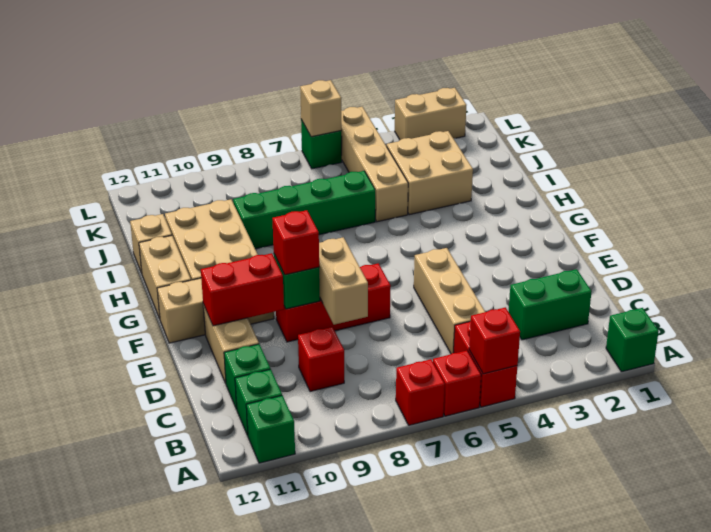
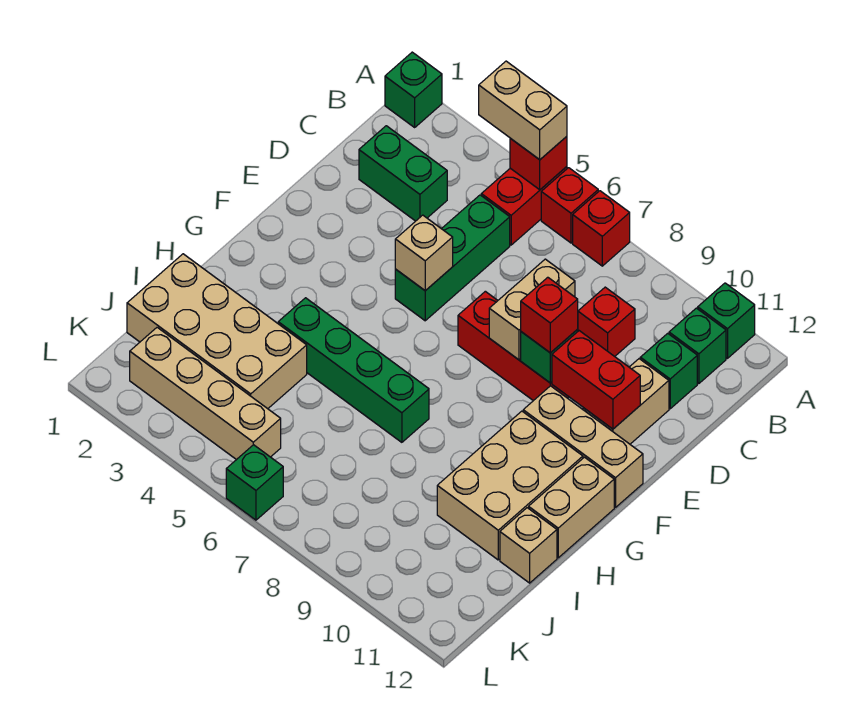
tan brick C5:E5 level 1 -> green brick C5:E5 level 1
tan brick I3:J4 level 1 -> tan brick I1:J4 level 1
tan brick I5:L5 level 1 -> tan brick K2:K5 level 1
green brick I6:I9 level 1 -> green brick H4:H7 level 1
tan brick L2:L3 level 1 -> tan brick A4:A5 level 3
tan brick L6 level 2 -> tan brick E5 level 2

